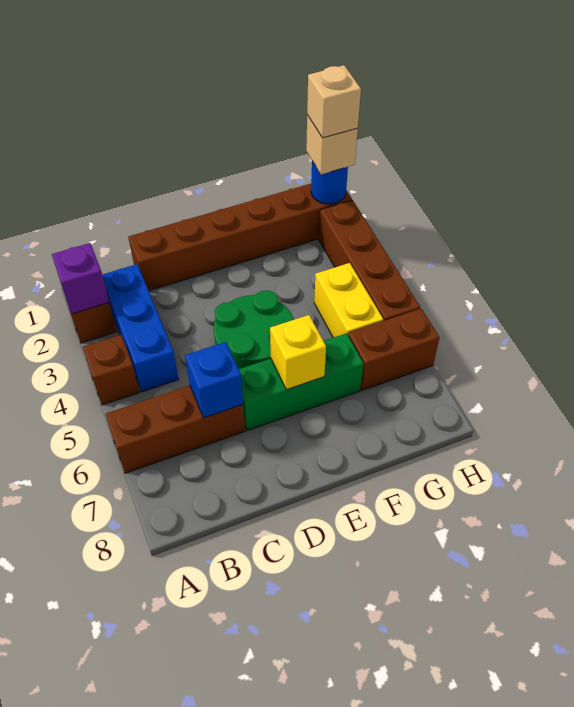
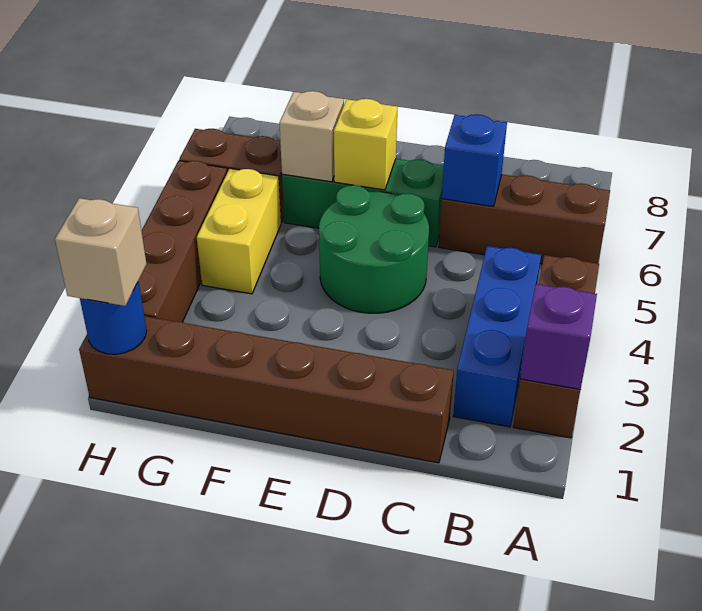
tan brick H1 level 4 -> tan brick F6 level 2

